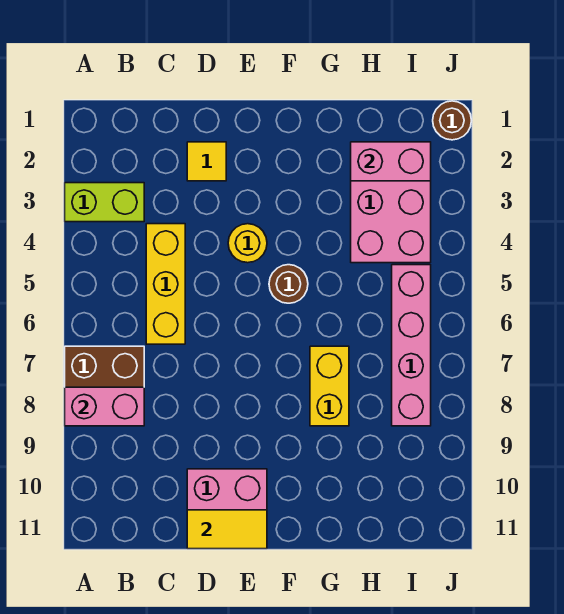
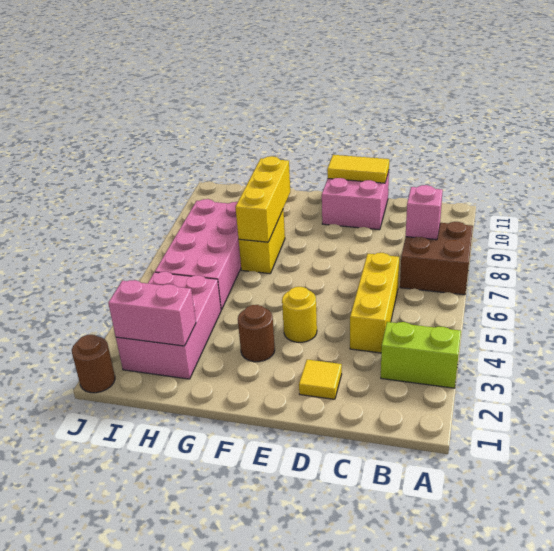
pink brick A8:B8 level 2 -> pink brick B8 level 2
brown round brick F5 level 1 -> brown round brick F3 level 1
none -> yellow brick G7:G9 level 2
pink brick I5:I8 level 1 -> pink brick H5:I8 level 1

